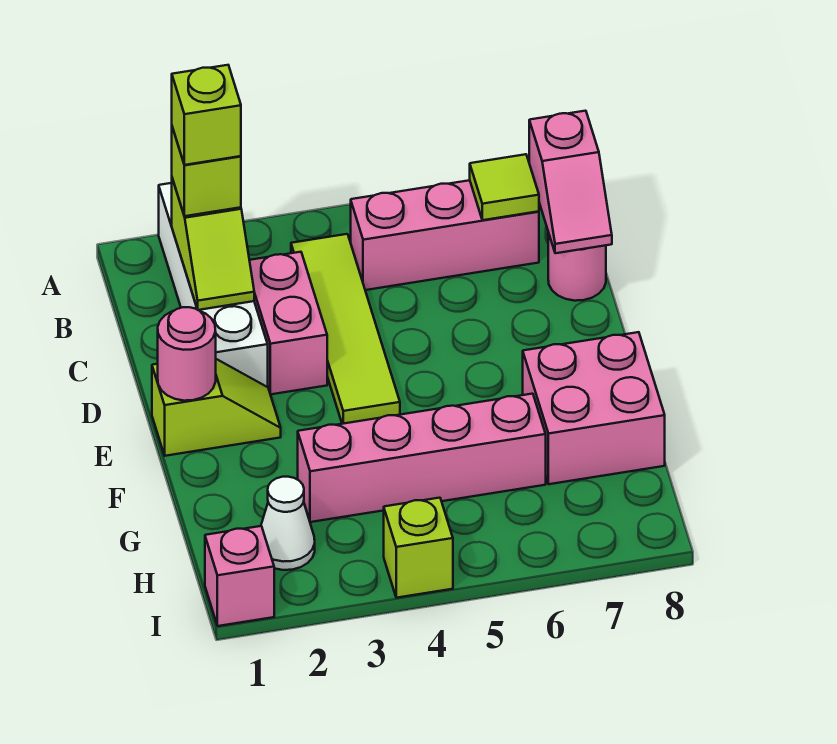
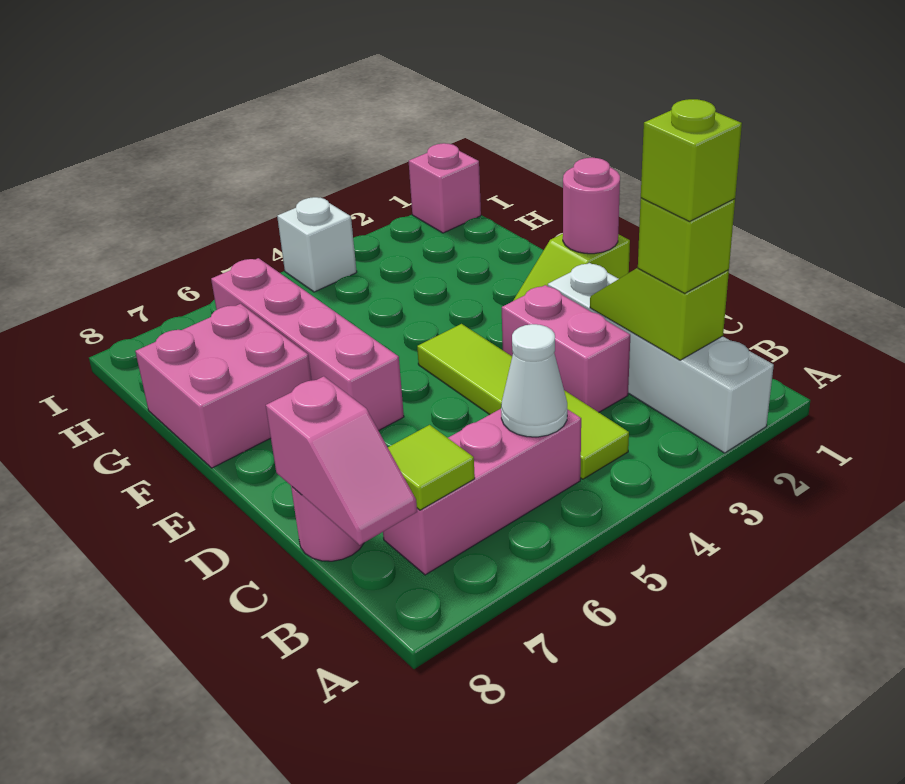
pink slope B8:C8 level 2 top B -> pink slope B8:C8 level 2 top C
pink brick G3:G6 level 1 -> pink brick E6:H6 level 1
white cone H2 level 1 -> white cone B5 level 2
lime brick I4 level 1 -> white brick I4 level 1

